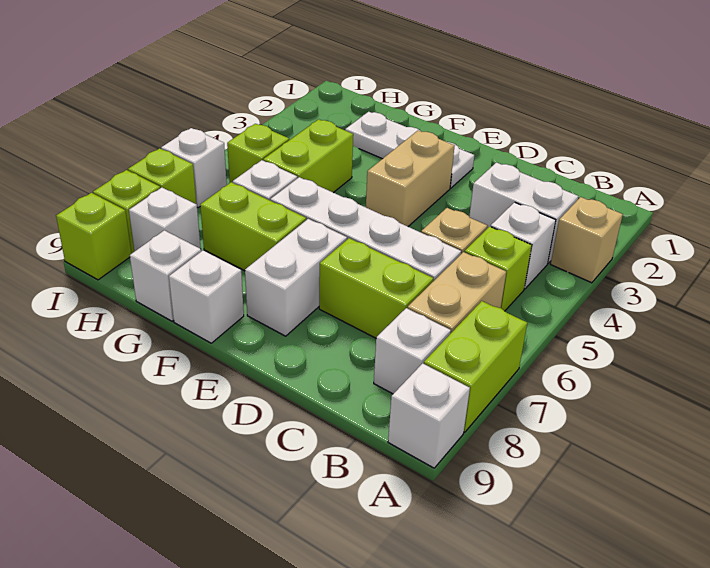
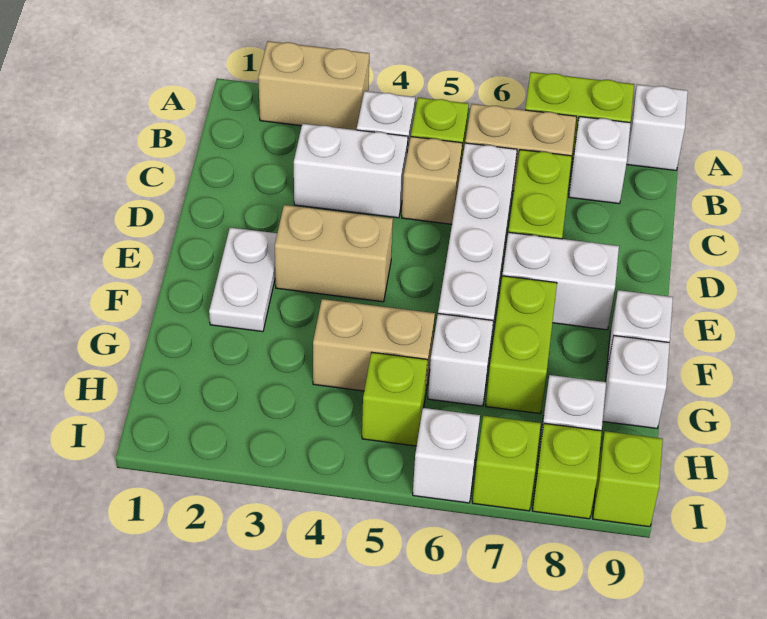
tan brick A3 level 1 -> tan brick A2:A3 level 1
white brick B3:C3 level 1 -> white brick C3:C4 level 1
white plate E2:G2 level 1 -> white plate E2:F2 level 1
lime brick G4:G5 level 1 -> tan brick G4:G5 level 1

